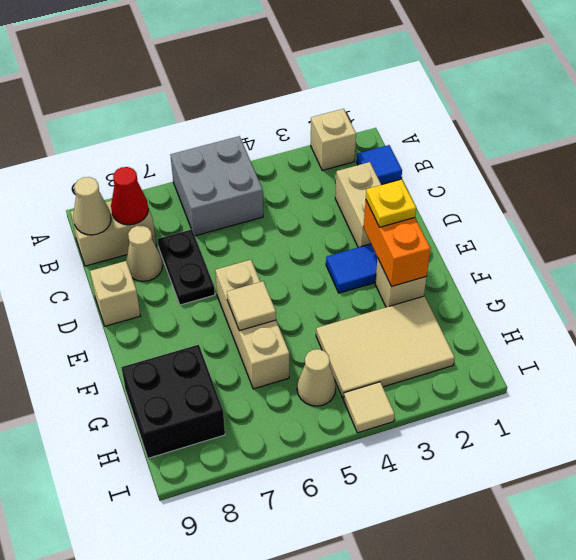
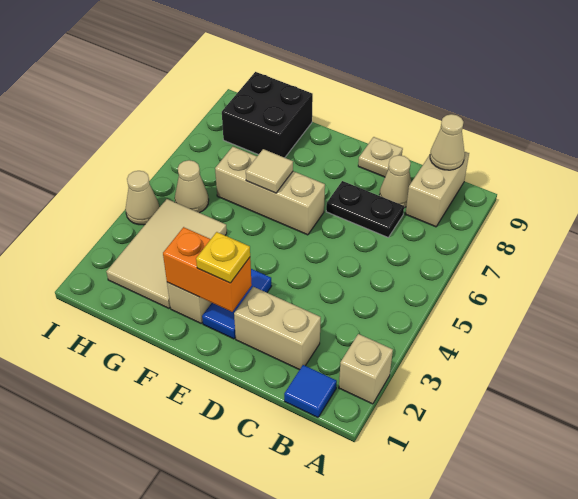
grey brick A5:B6 level 1 -> none
red cone B8 level 2 -> none
tan brick D9 level 1 -> tan plate D9 level 1
tan tile I4 level 1 -> tan cone I4 level 1

